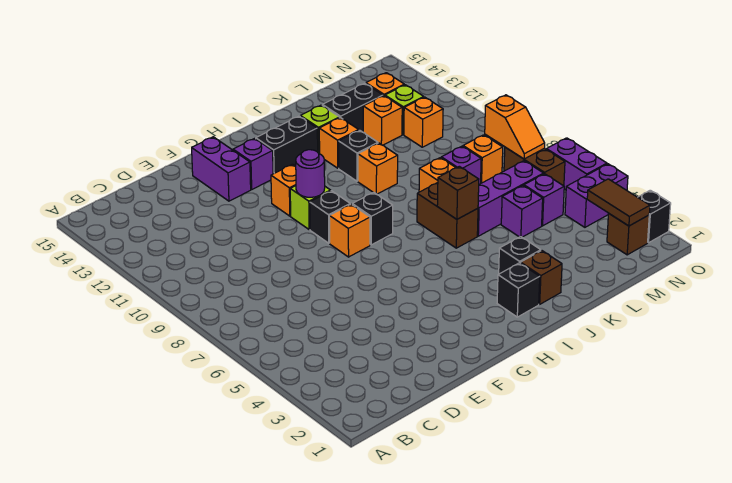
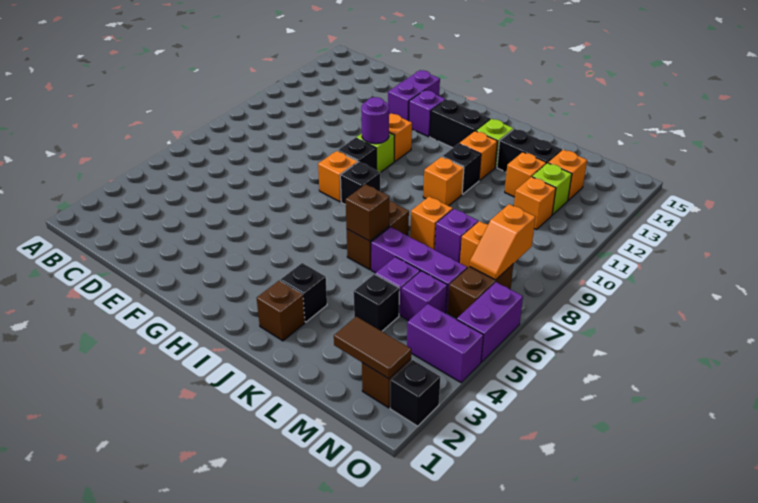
black brick I2 level 1 -> black brick L4 level 1
brown tile N2:N3 level 2 -> brown tile M2:N2 level 2

